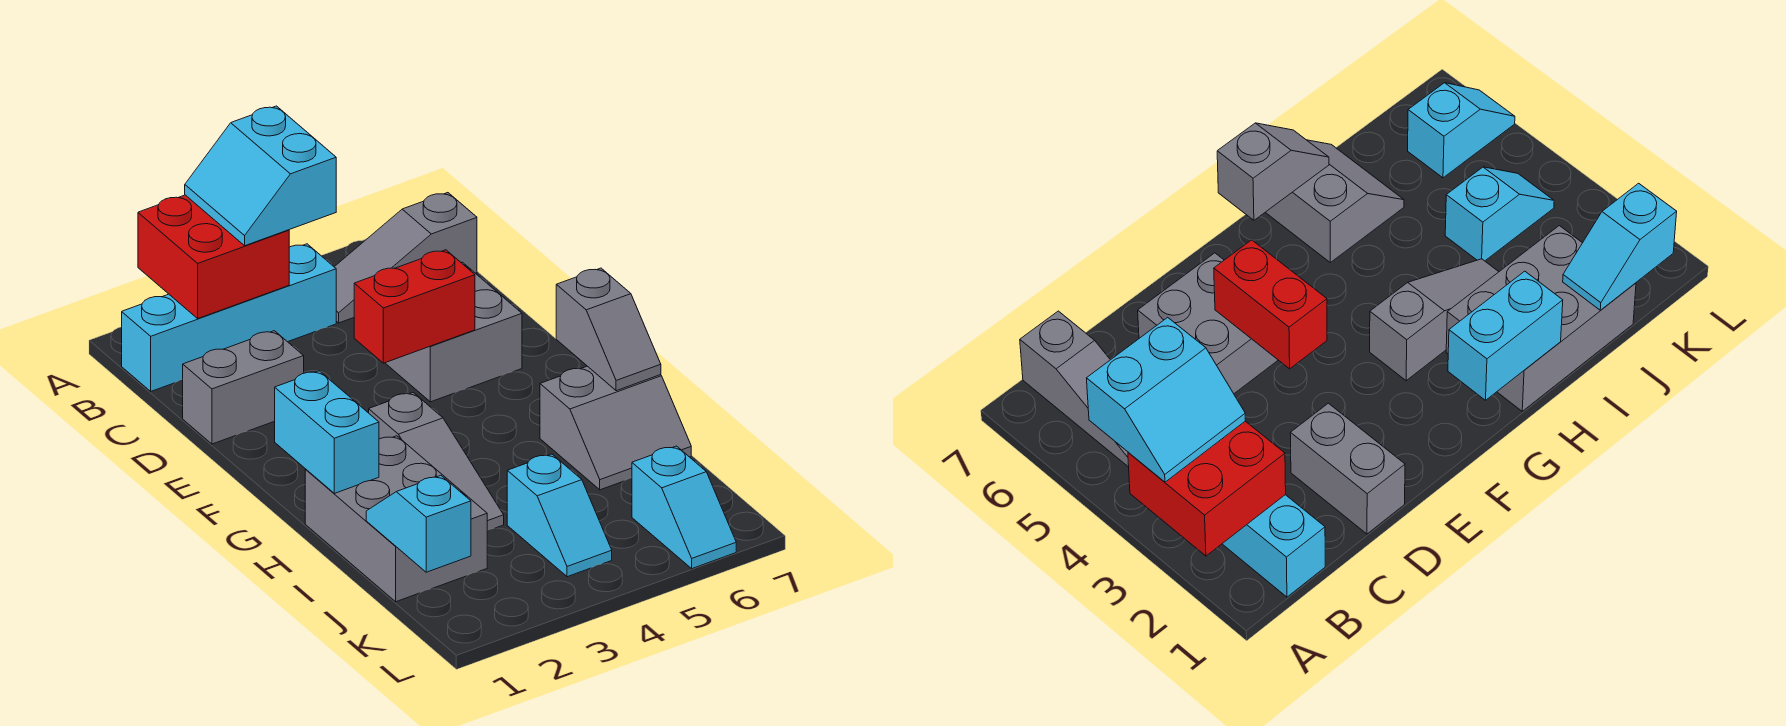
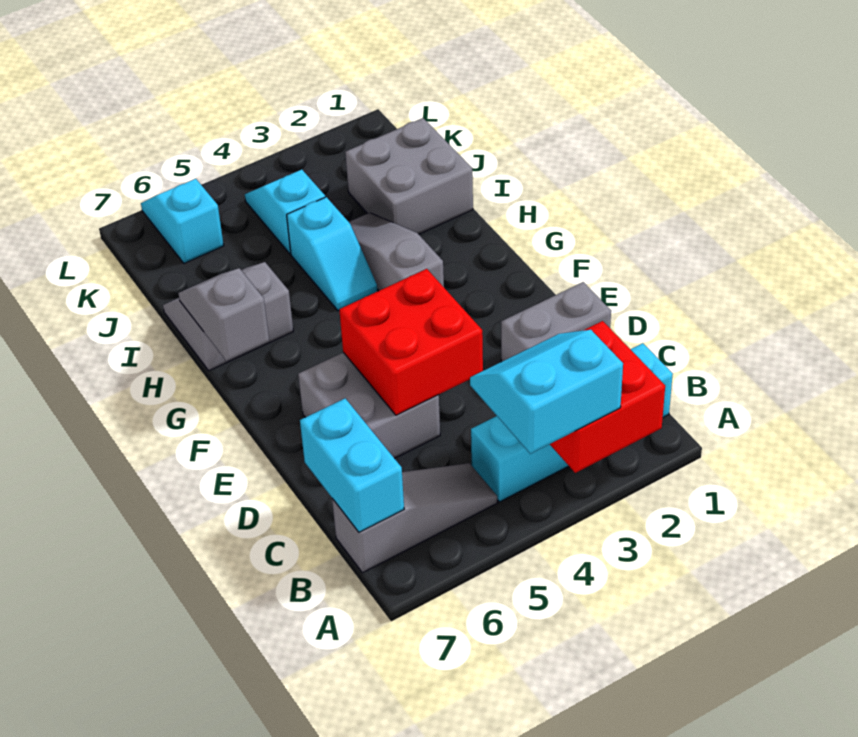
cyan slope A3:B4 level 3 top 4 -> cyan slope A3:B4 level 3 top A
red brick E4:E5 level 2 -> red brick D4:E5 level 2
cyan brick G1:H1 level 2 -> cyan brick B7:C7 level 2
grey brick H1:J2 level 1 -> grey brick I1:J2 level 1
cyan slope J1:K1 level 2 top K -> cyan slope H4:I4 level 1 top I

